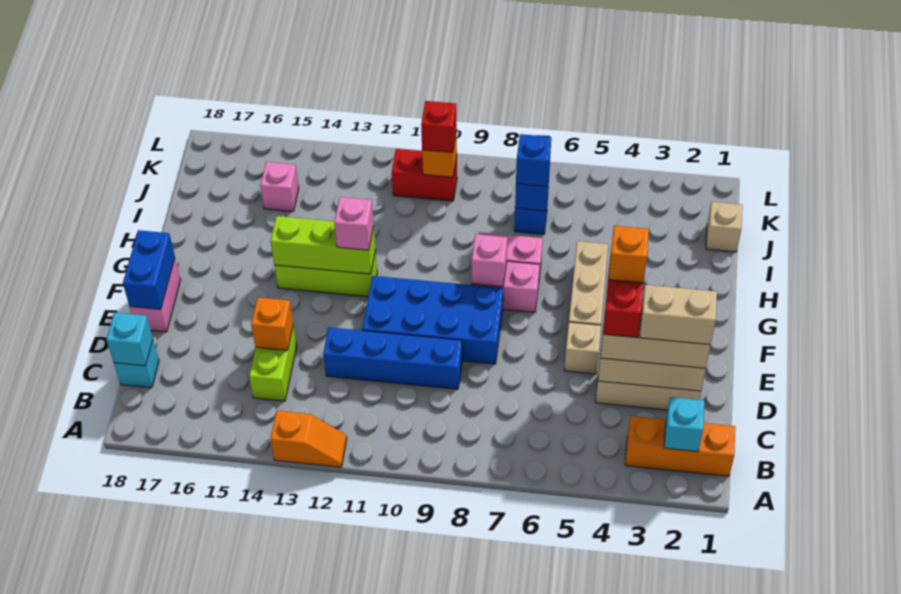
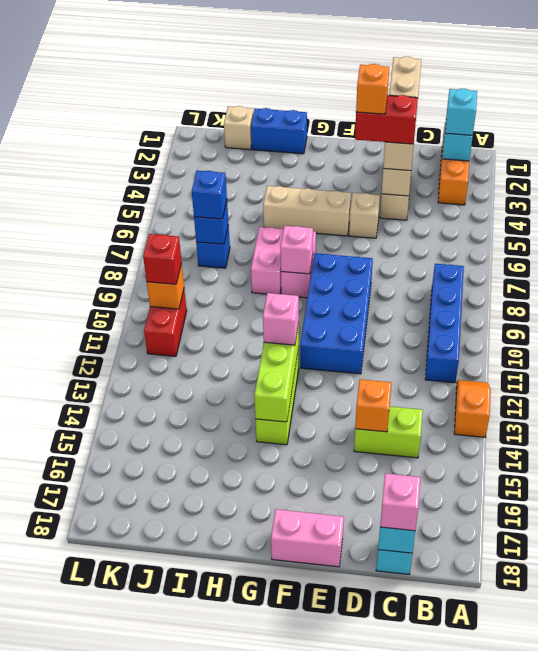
none -> cyan brick B2 level 3
blue brick D9:D12 level 1 -> blue brick B8:B11 level 1
blue brick E18:F18 level 2 -> blue brick H1:I1 level 1
pink brick J15 level 1 -> pink brick C18 level 3

